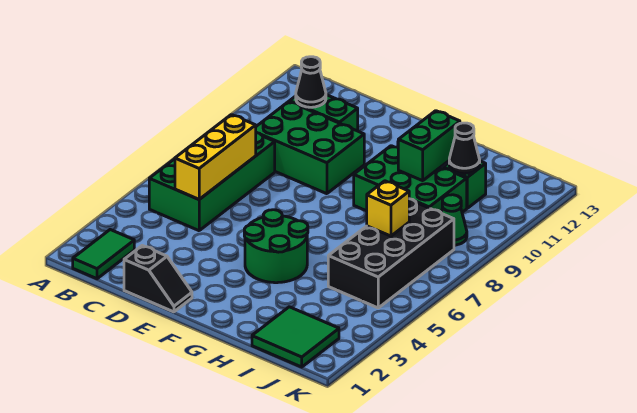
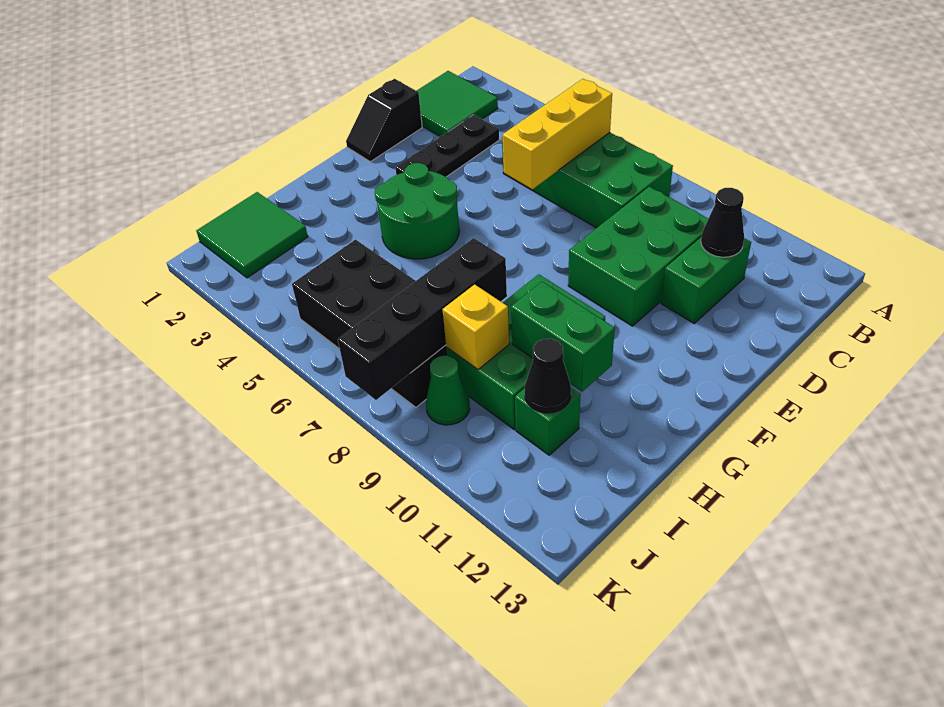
green tile B1:B2 level 1 -> green tile B1:C2 level 1
none -> black plate C3:E3 level 1
yellow brick C5:C7 level 2 -> yellow brick B6:D6 level 2
none -> black brick H8:K8 level 2
yellow brick I7 level 2 -> yellow brick I9 level 2

